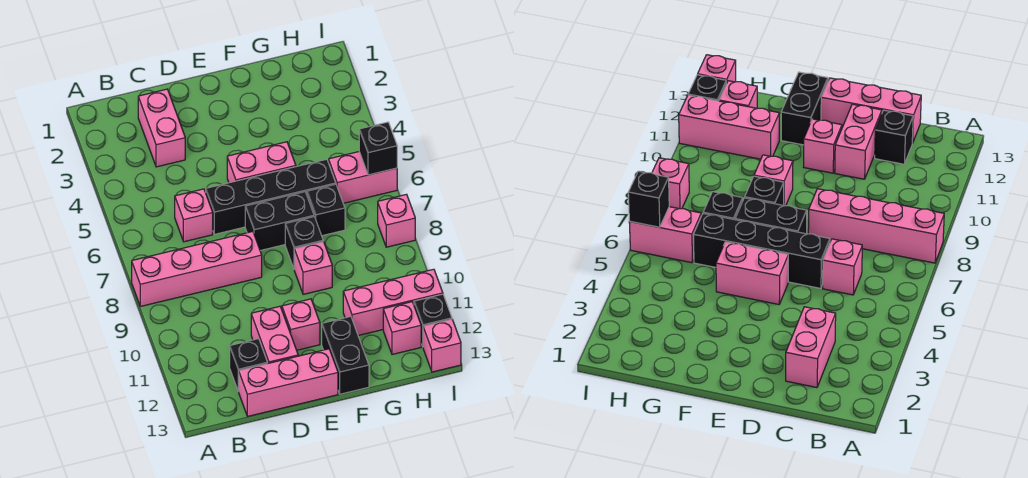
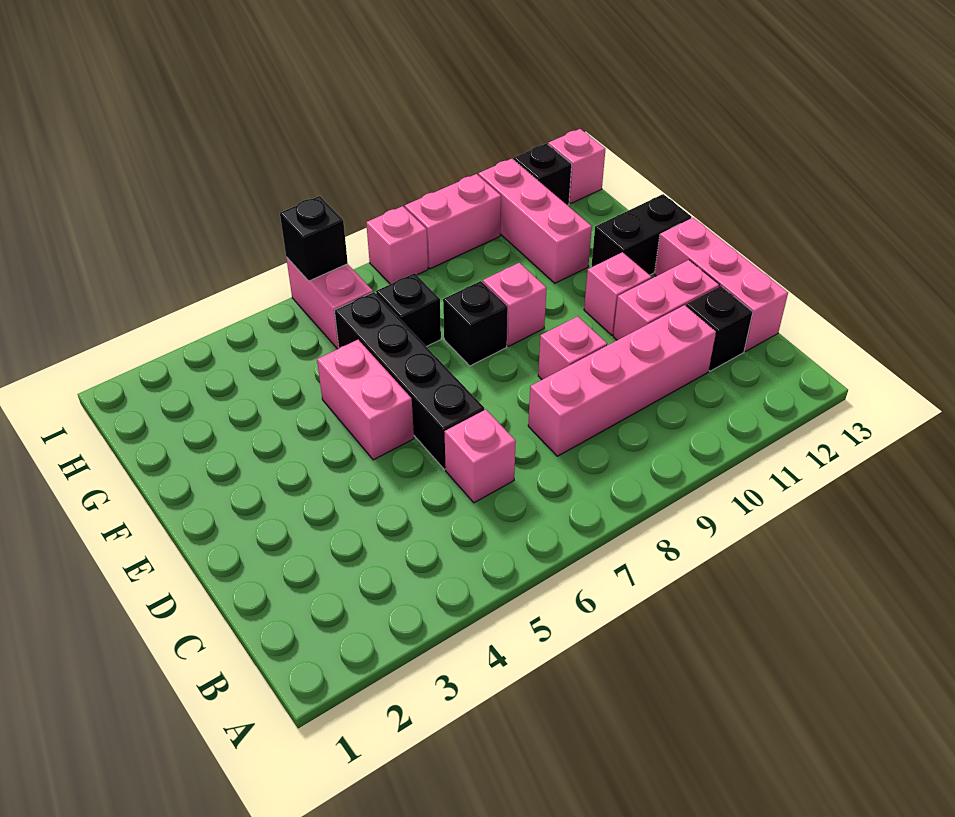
pink brick A8:D8 level 1 -> pink brick C8:C11 level 1
pink brick C2:C3 level 1 -> pink brick I9:I10 level 1
black brick E7:F7 level 1 -> none
pink brick H12 level 1 -> pink brick D9 level 1

